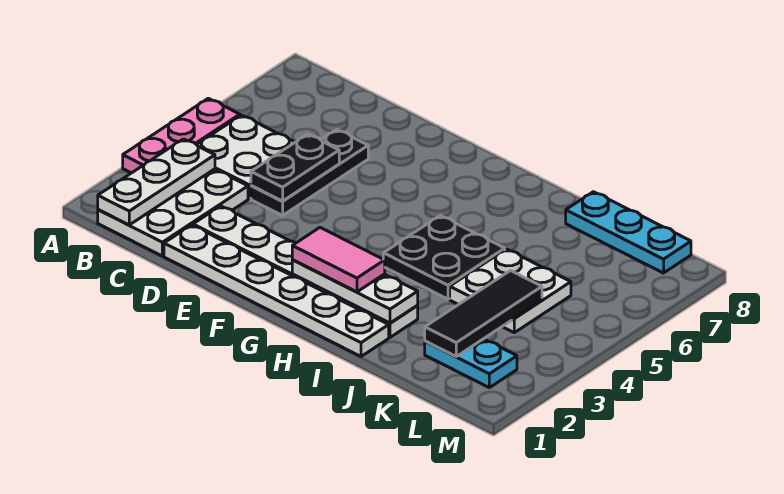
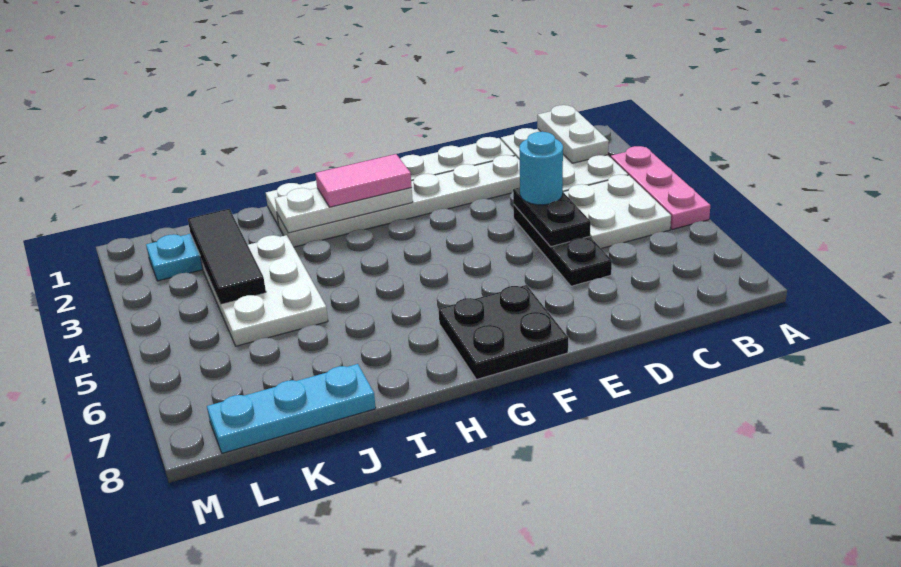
white plate B1:B3 level 2 -> white plate B1:B2 level 2
none -> cyan round brick D4 level 3
black plate H4:I5 level 1 -> black plate F7:G8 level 1
white plate J4:K5 level 1 -> white plate J3:K5 level 1

